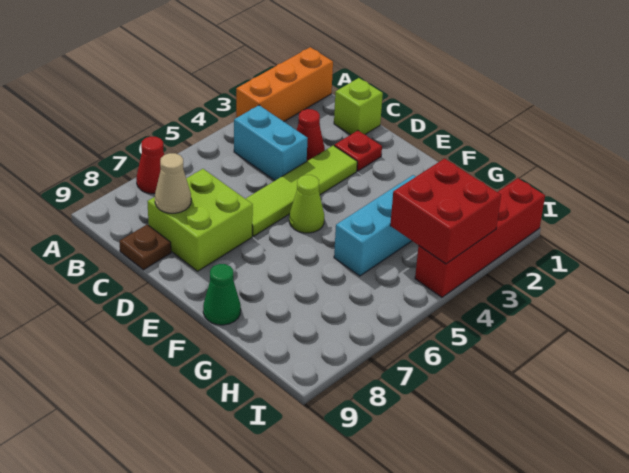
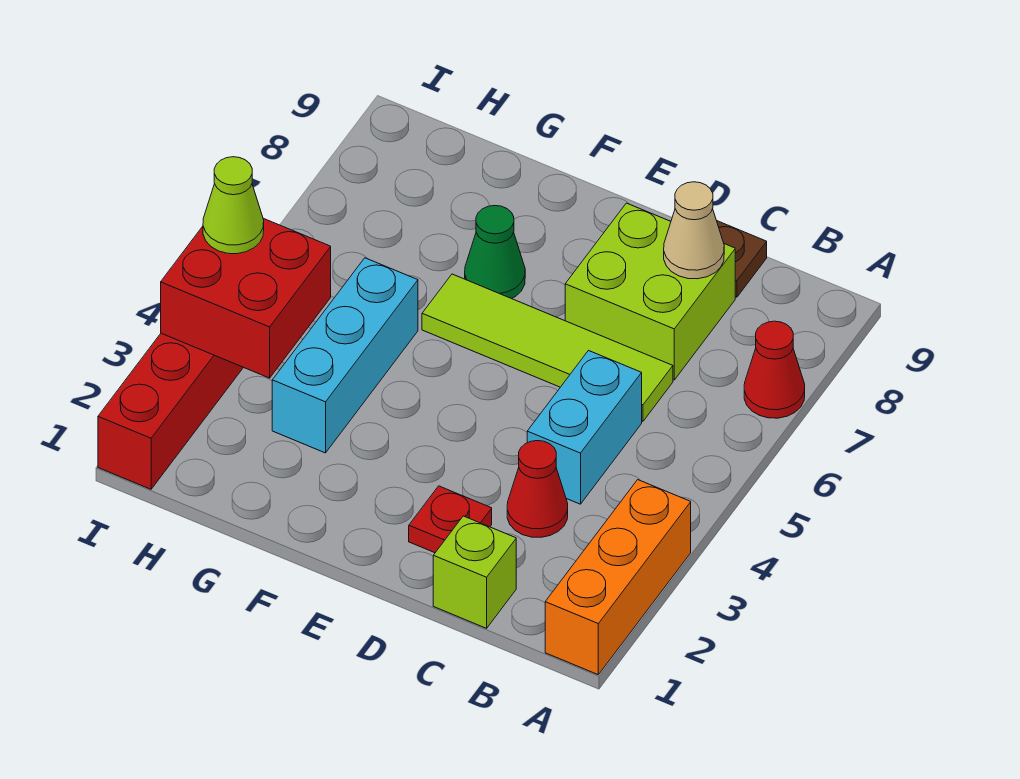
cyan brick B4:C4 level 1 -> cyan brick C4:C5 level 1
lime tile D3:D6 level 1 -> lime tile C6:F6 level 1
lime cone E5 level 1 -> lime cone I4 level 3
green cone F9 level 1 -> green cone F7 level 1

